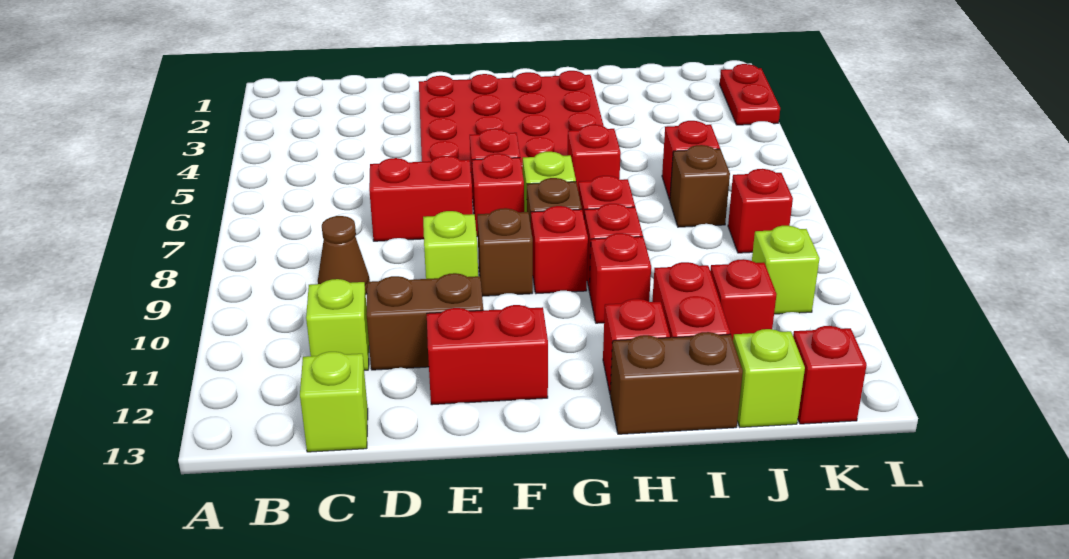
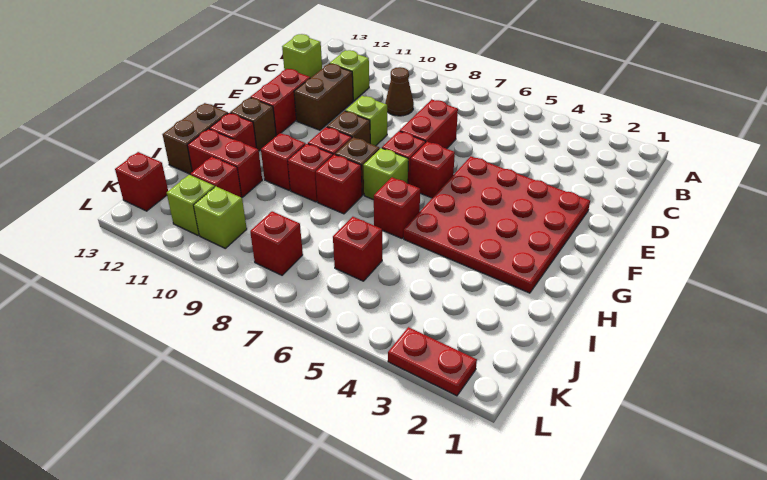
brown brick J7 level 1 -> brown brick G12 level 1
lime brick J13 level 1 -> lime brick K11 level 1

